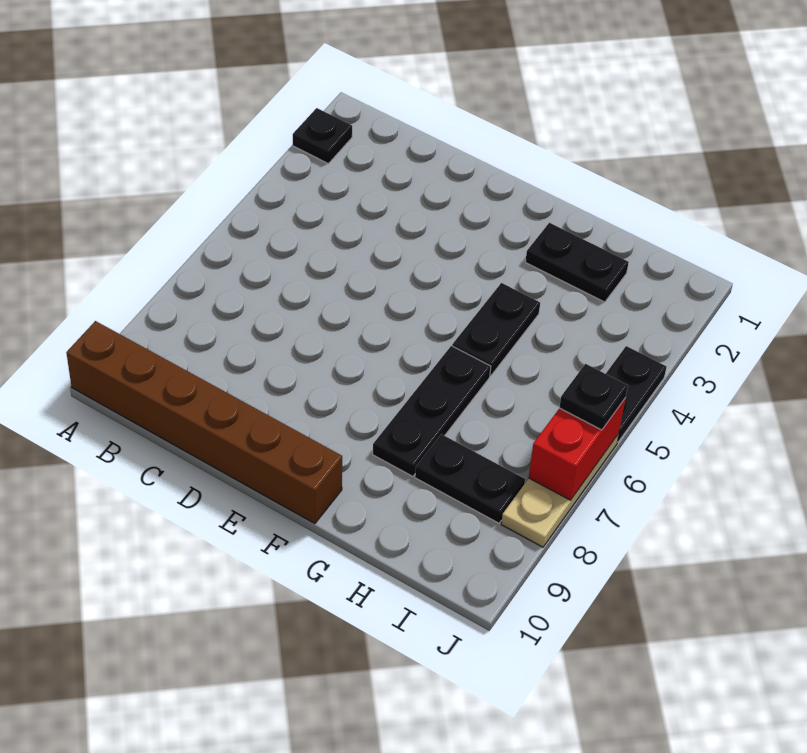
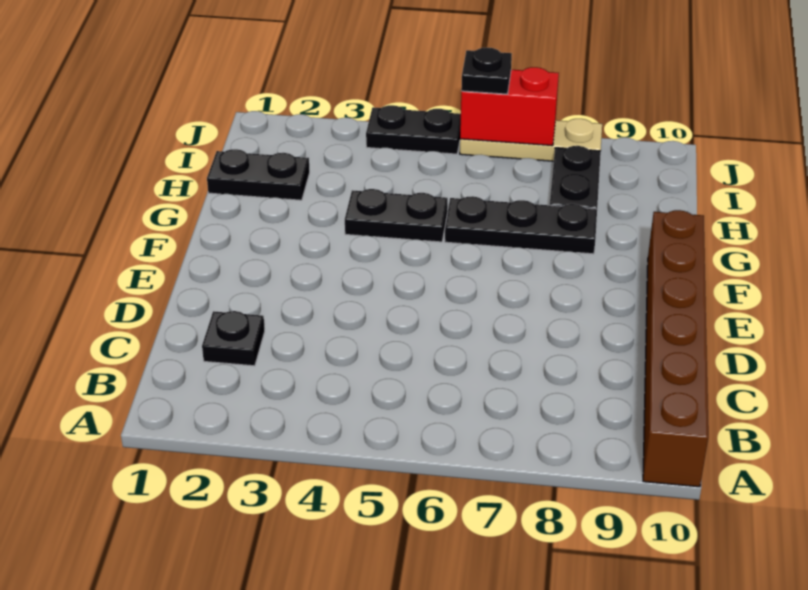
black plate A2 level 1 -> black plate C2 level 1
black plate G2:H2 level 1 -> black plate H1:H2 level 1

